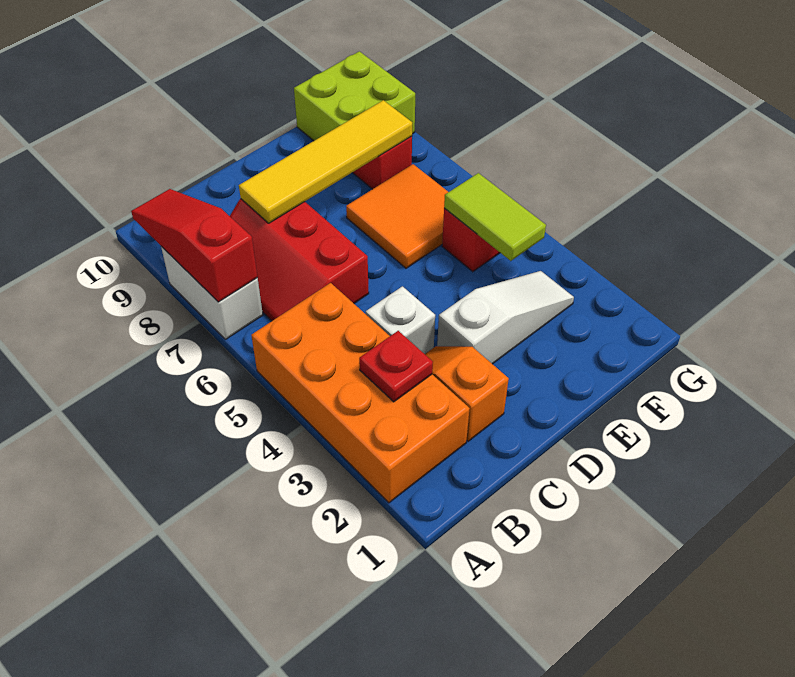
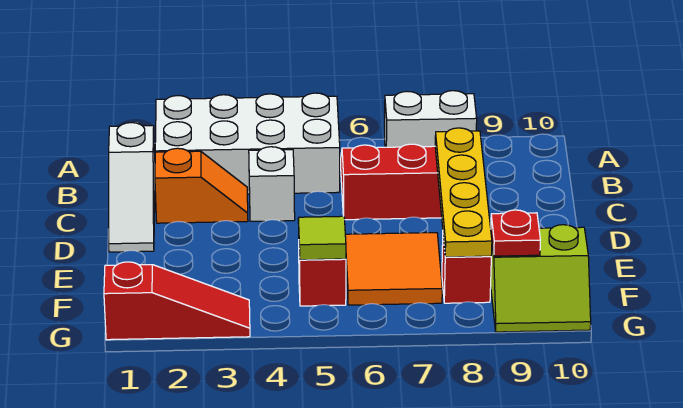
orange brick A2:B5 level 1 -> white brick A2:B5 level 1
red slope A7:A9 level 2 top 7 -> red slope G1:G3 level 1 top 1
red plate B3 level 2 -> red plate F9 level 2
yellow tile C8:F8 level 2 -> yellow plate C8:F8 level 2
white slope D3:F3 level 1 top D -> white slope B1:D1 level 1 top B
lime tile F4:F5 level 2 -> lime tile F5 level 2
lime brick F9:G10 level 1 -> lime slope F9:G10 level 1 top F

